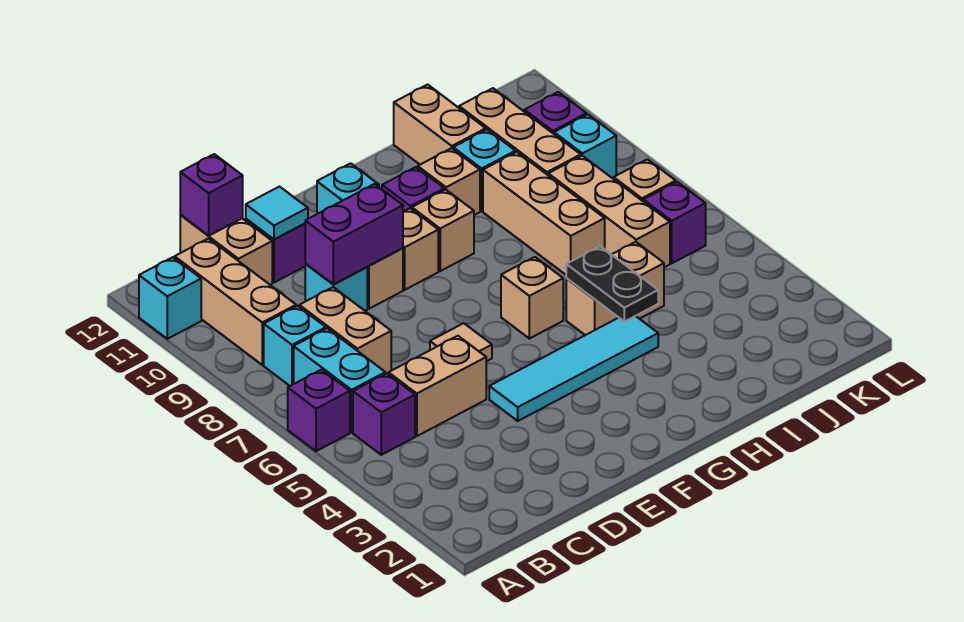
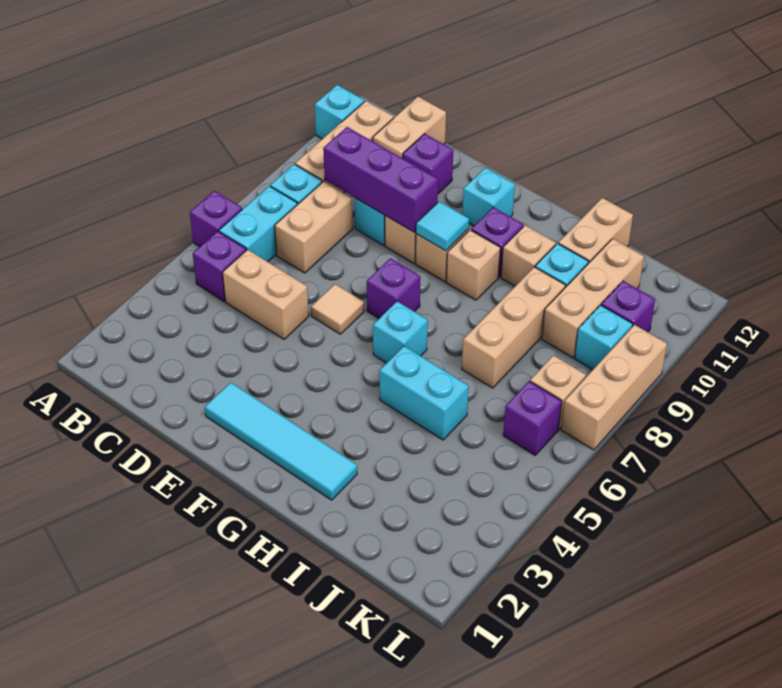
purple brick C12 level 2 -> purple brick F7 level 1
purple brick D9:E9 level 2 -> purple brick C9:E9 level 2
cyan tile D11 level 2 -> cyan tile F9 level 2
cyan tile E4:H4 level 1 -> cyan tile E2:H2 level 1
tan brick G6 level 1 -> cyan brick G6 level 1
black plate H4:H5 level 2 -> none
tan brick H5:I5 level 1 -> cyan brick H5:I5 level 1
tan brick J6:J8 level 1 -> tan brick L7:L9 level 1

